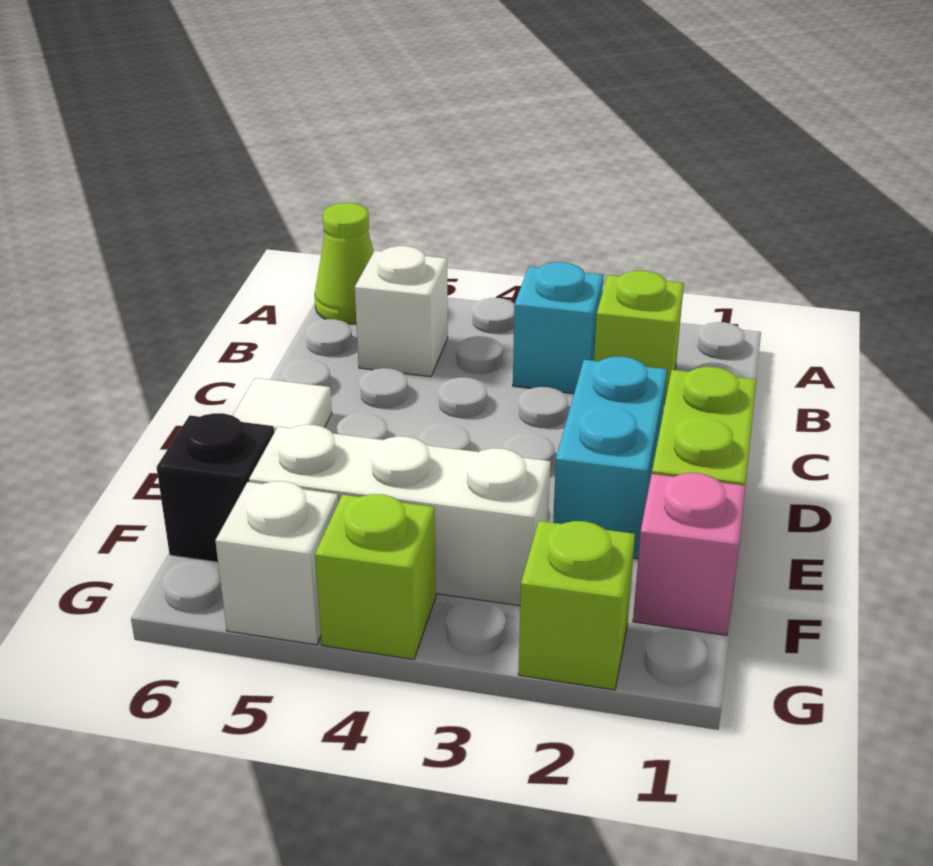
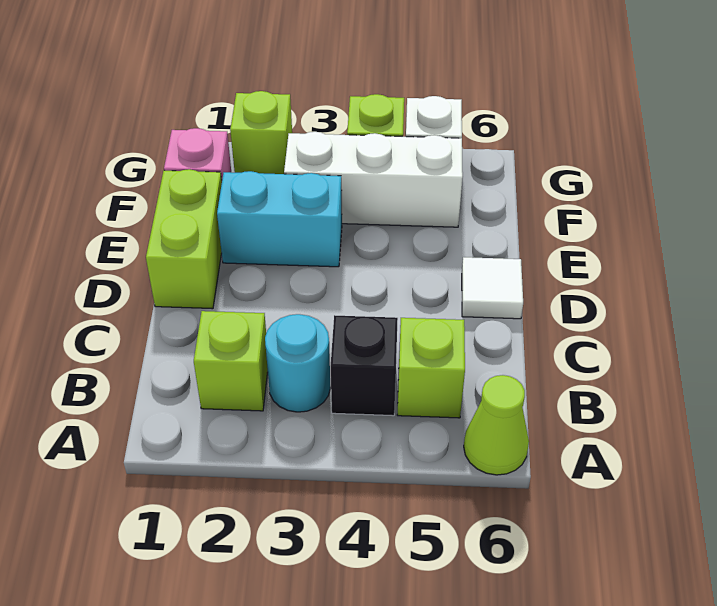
cyan brick B3 level 1 -> cyan round brick B3 level 1
white brick B5 level 1 -> lime brick B5 level 1
cyan brick D2:E2 level 1 -> cyan brick E2:E3 level 1
black brick F6 level 1 -> black brick B4 level 1

